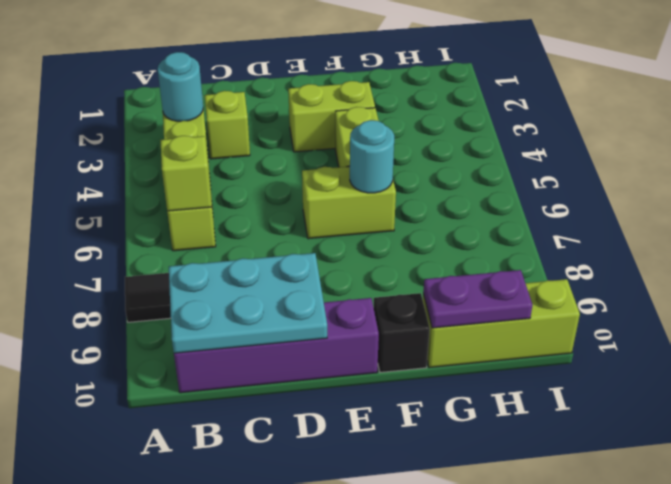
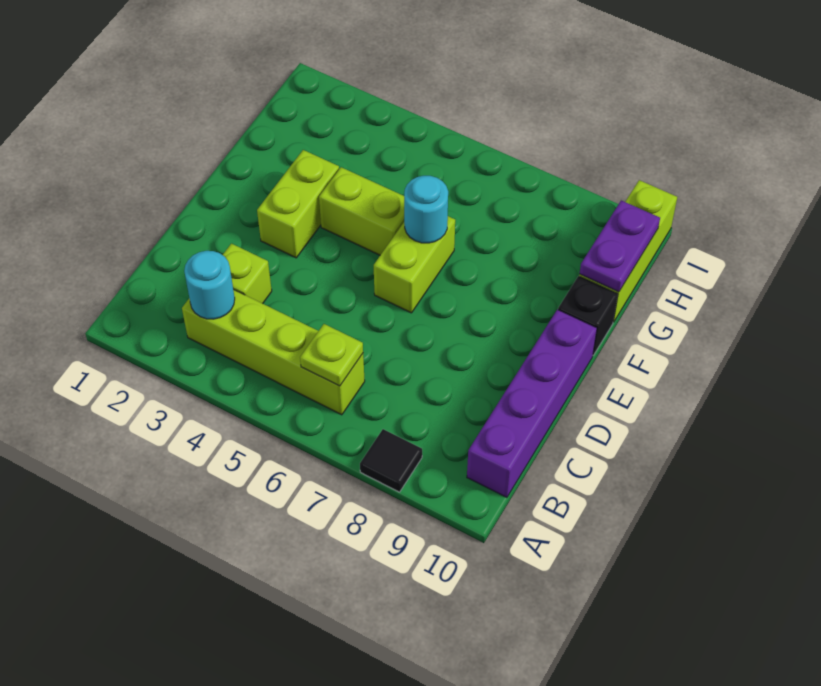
lime brick B6 level 2 -> lime plate B6 level 2
cyan plate B9:D10 level 2 -> none

